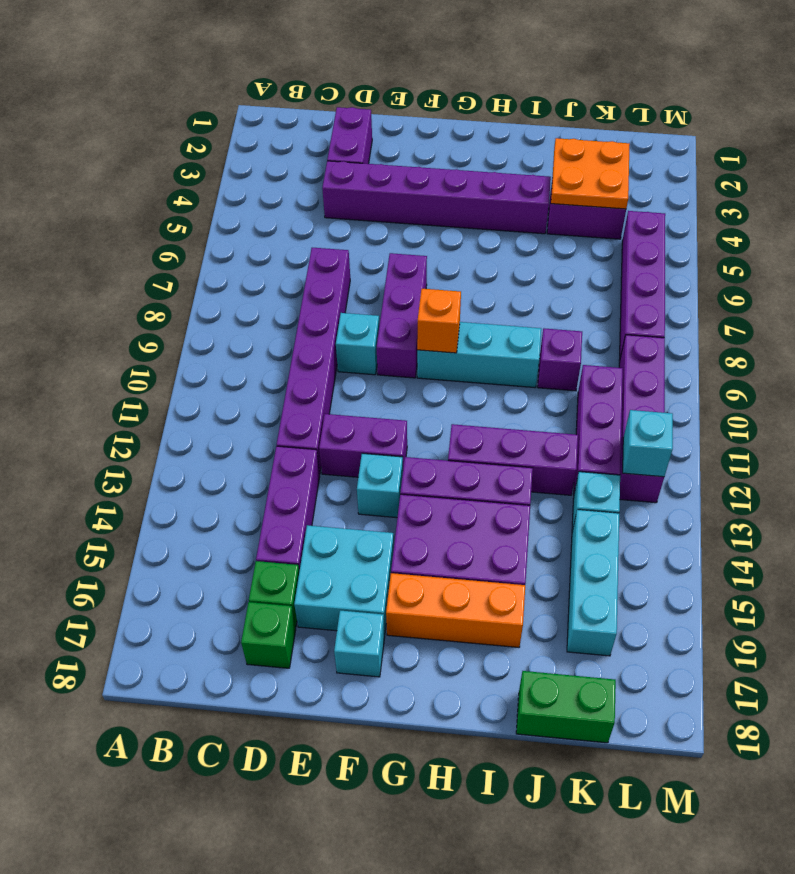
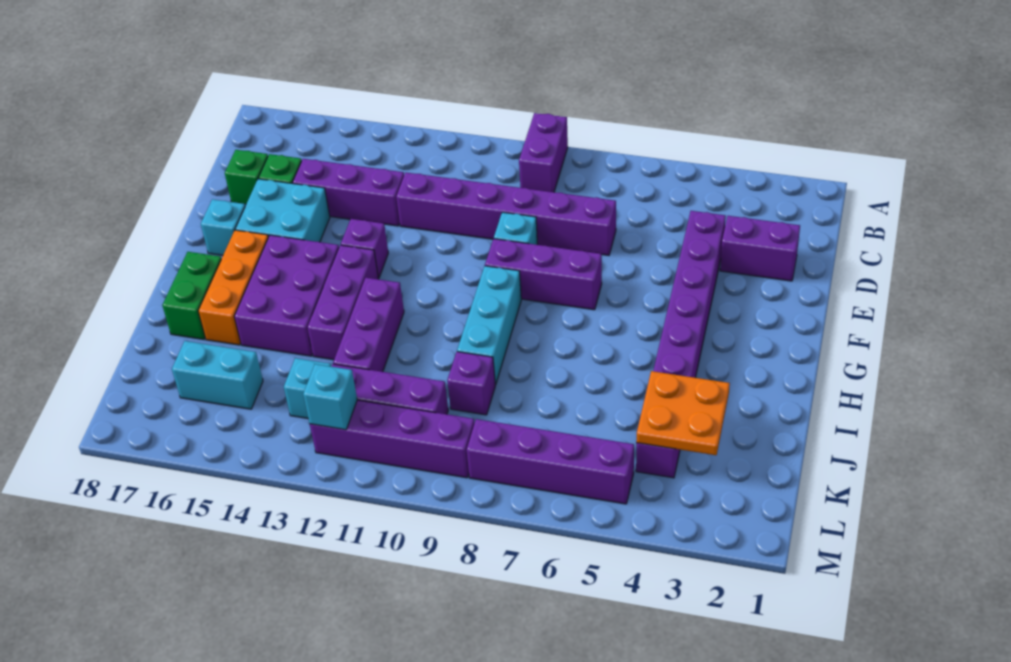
purple brick E12:F12 level 1 -> purple brick A9:B9 level 1
cyan brick F13 level 1 -> purple brick F13 level 1
orange brick G9 level 2 -> none
green brick J18:K18 level 1 -> green brick H17:I17 level 1
cyan brick K14:K16 level 1 -> cyan brick K15:K16 level 1

